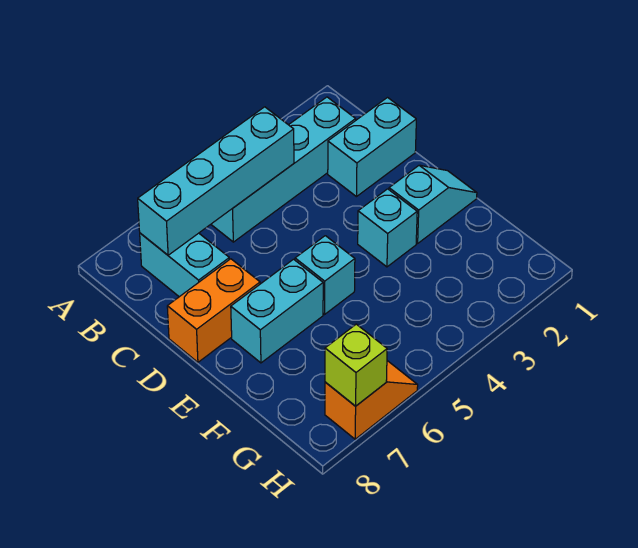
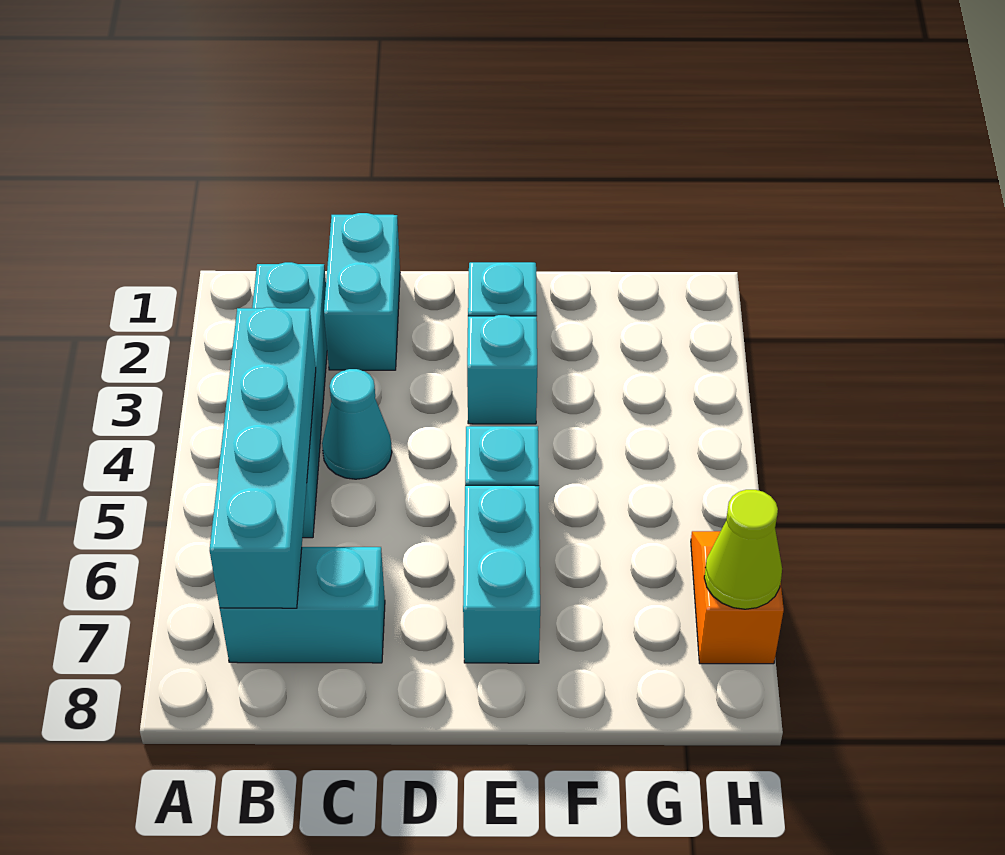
none -> cyan cone C4 level 1
orange brick D7:D8 level 1 -> none
lime brick H7 level 2 -> lime cone H7 level 2

